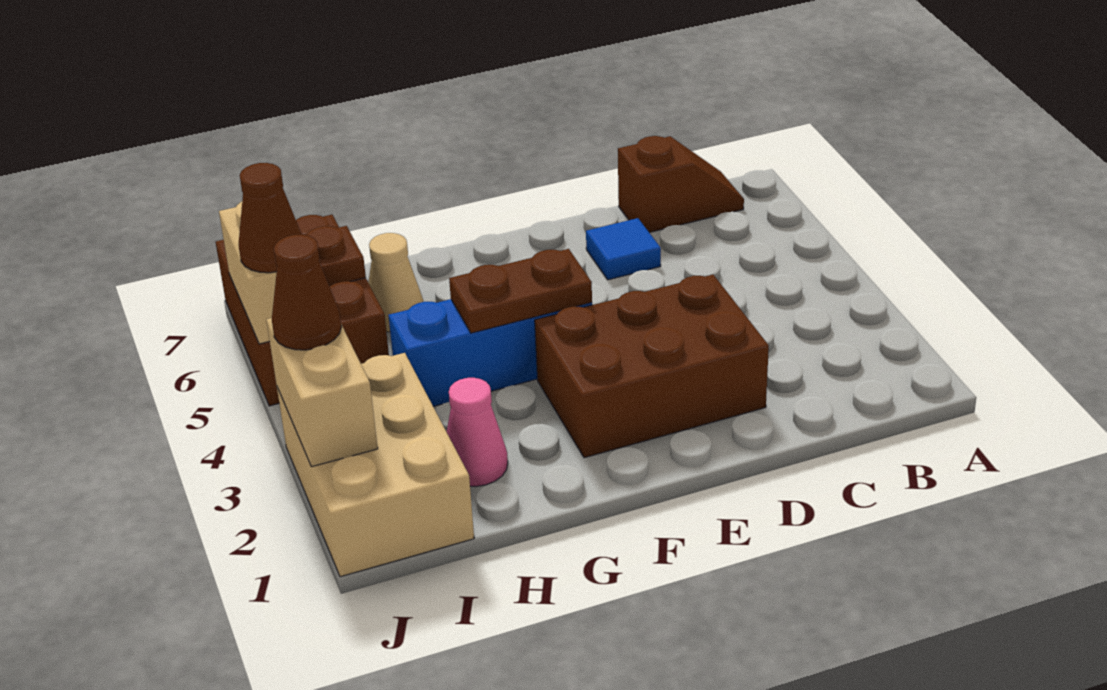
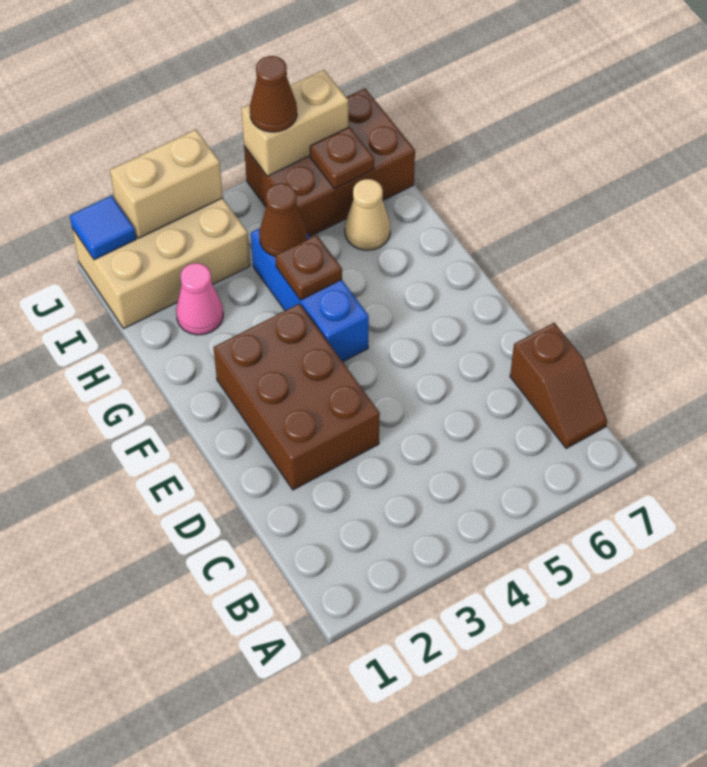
blue tile D6 level 1 -> blue tile J1 level 2
brown plate F4:G4 level 2 -> brown plate G4 level 2
brown cone J3 level 3 -> brown cone H4 level 2

